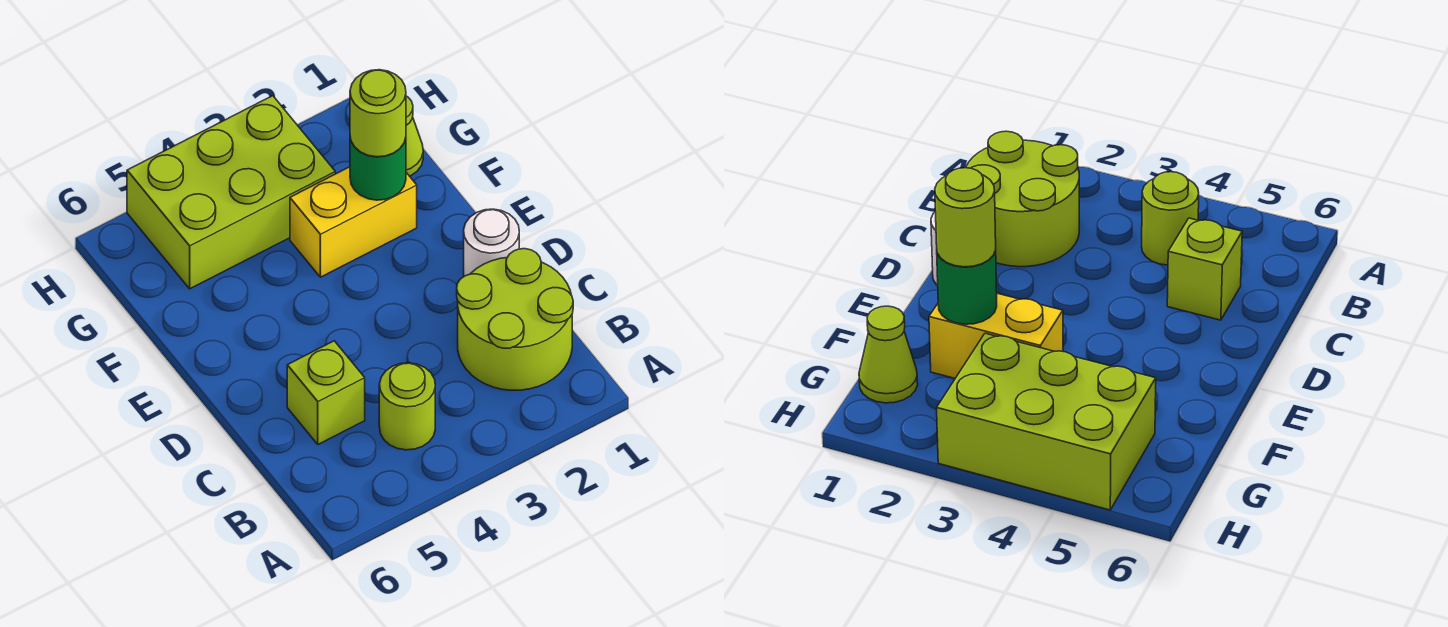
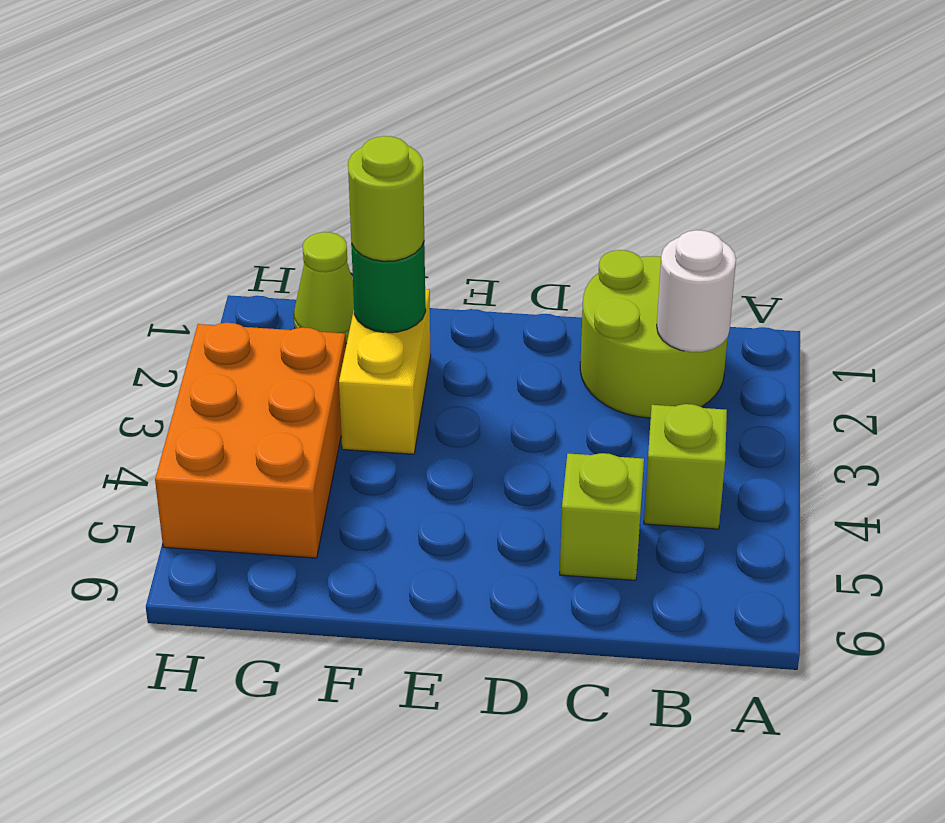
lime round brick B4 level 1 -> lime brick B4 level 1
white round brick D1 level 1 -> white round brick B2 level 2
lime brick G3:H5 level 1 -> orange brick G3:H5 level 1

